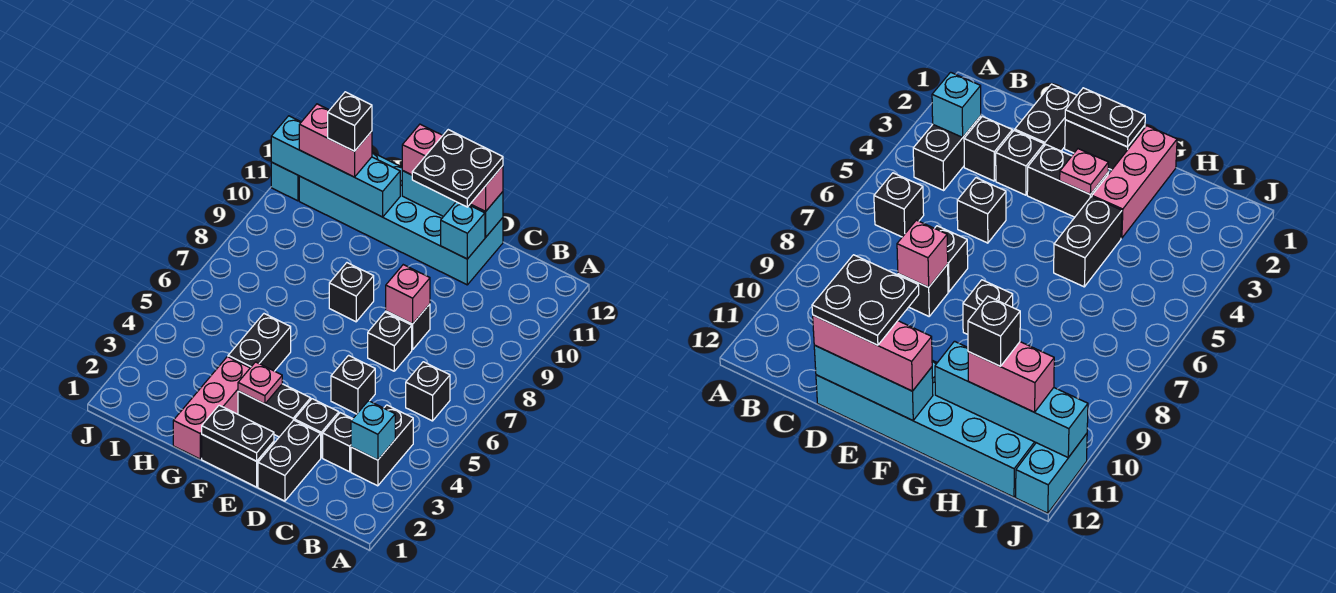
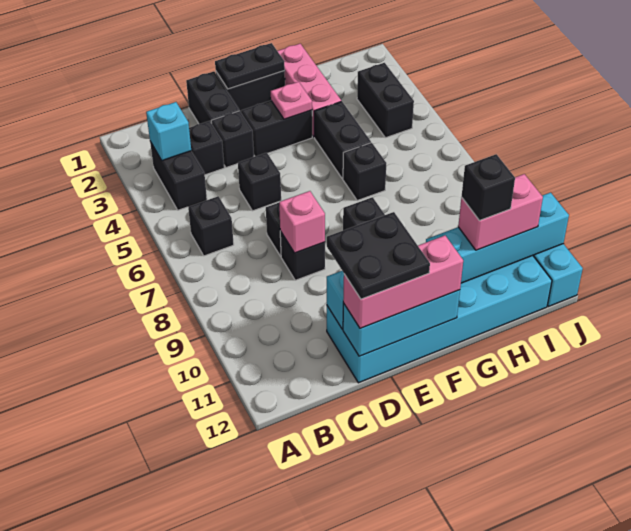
none -> black brick G6 level 1
none -> black brick I3:I4 level 1

